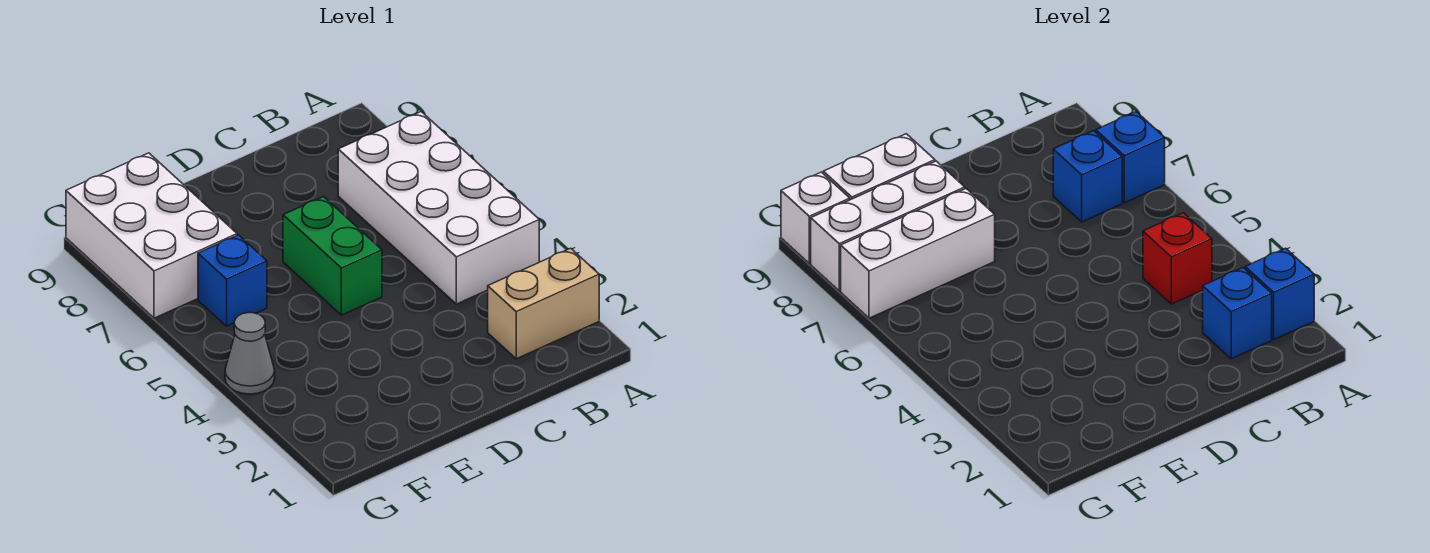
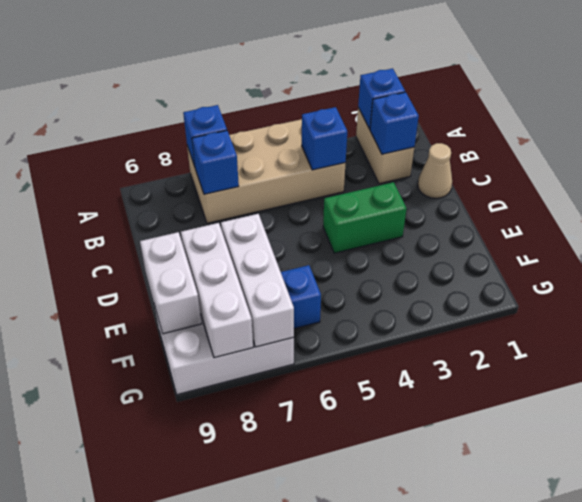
white brick A4:B7 level 1 -> tan brick A4:B7 level 1
red brick B4 level 2 -> blue brick B4 level 2
none -> tan cone C1 level 1
green brick D5:D6 level 1 -> green brick D3:D4 level 1
grey cone G4 level 1 -> none
white brick G9 level 2 -> none

